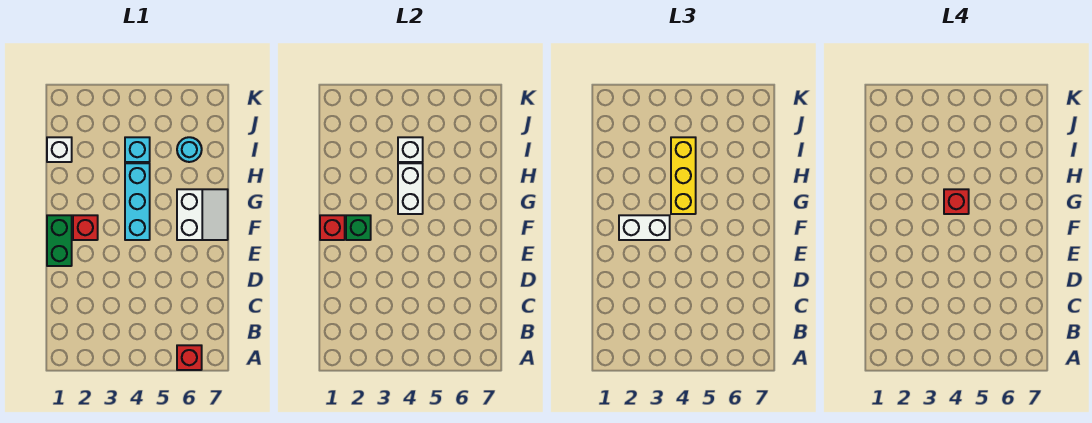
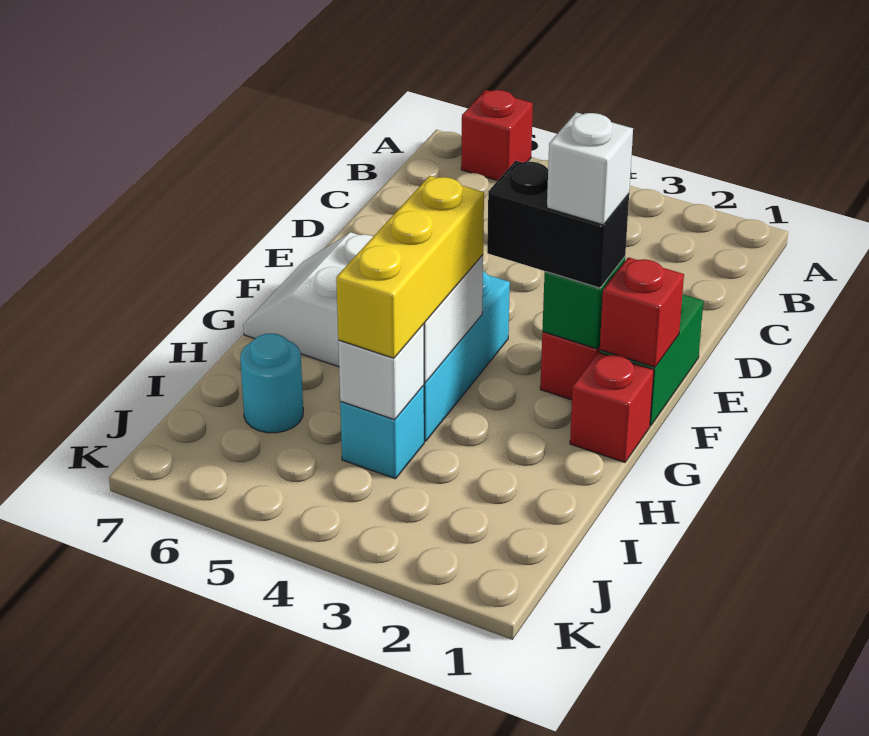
white brick F2:F3 level 3 -> black brick F2:F3 level 3
red brick G4 level 4 -> red brick G1 level 1
white brick I1 level 1 -> white brick F2 level 4

